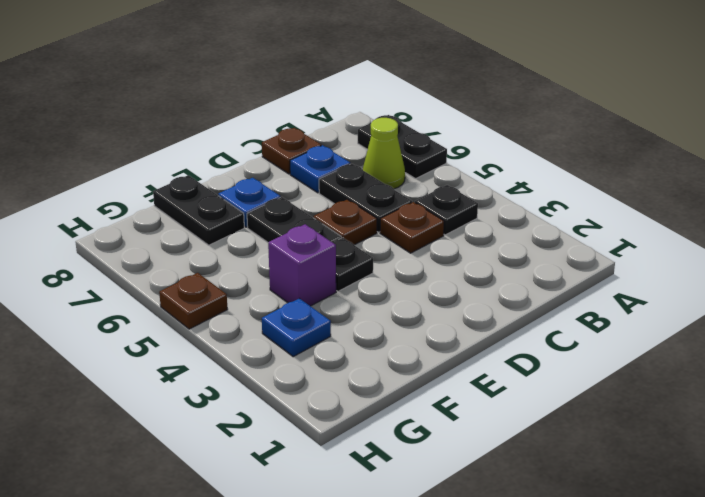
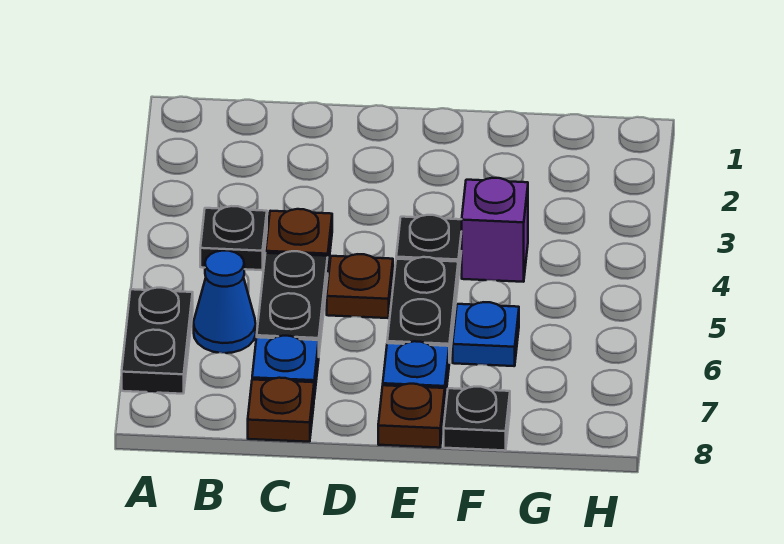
lime cone B6 level 1 -> blue cone B6 level 1
black plate F7:F8 level 1 -> black plate F8 level 1
blue plate G3 level 1 -> blue plate F6 level 1
brown plate H5 level 1 -> brown plate E8 level 1

